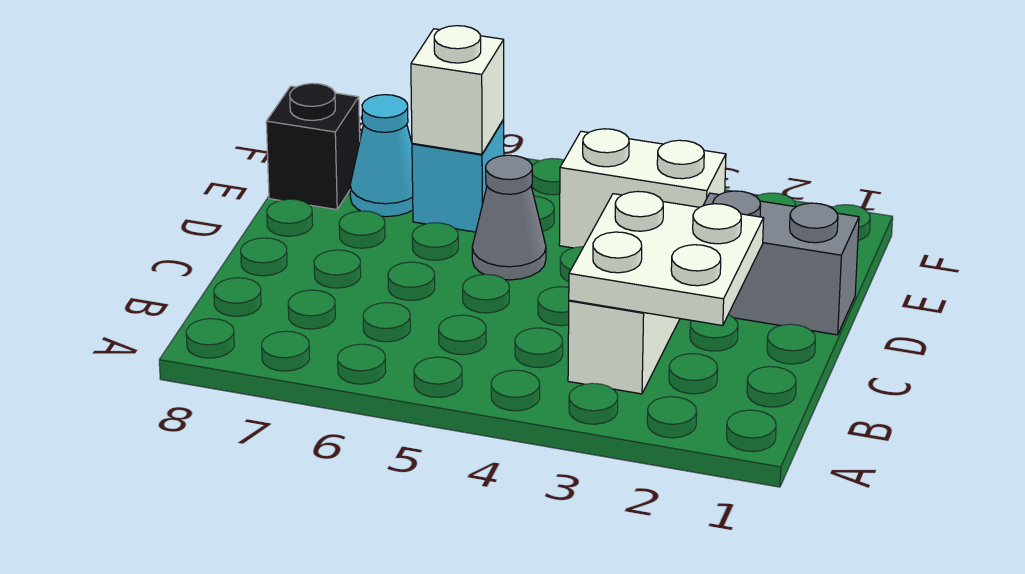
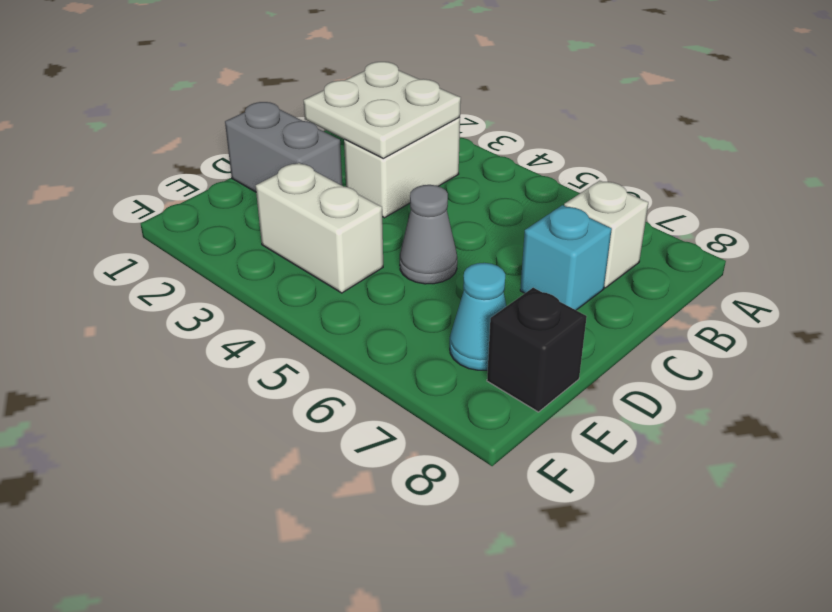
cyan brick E6 level 1 -> cyan brick C7 level 1
white brick E6 level 2 -> white brick B7 level 1

